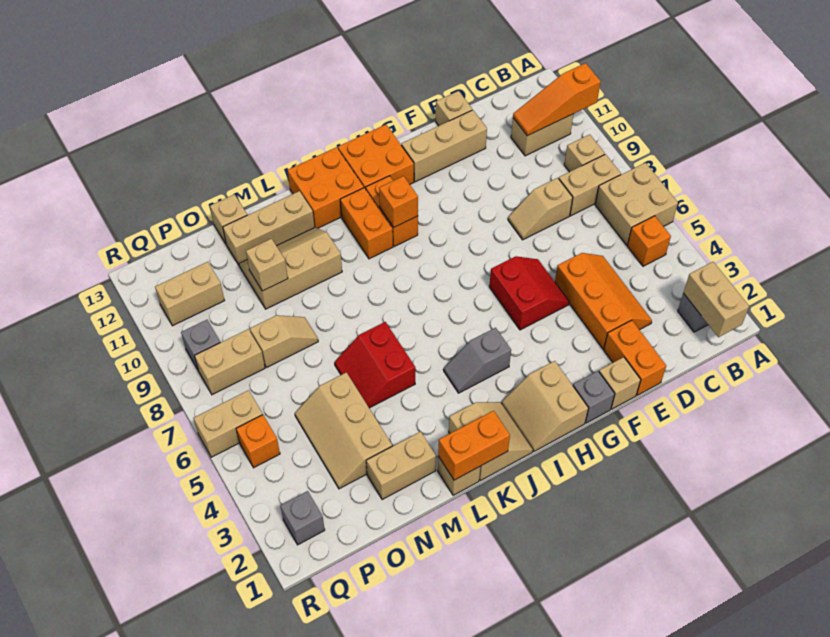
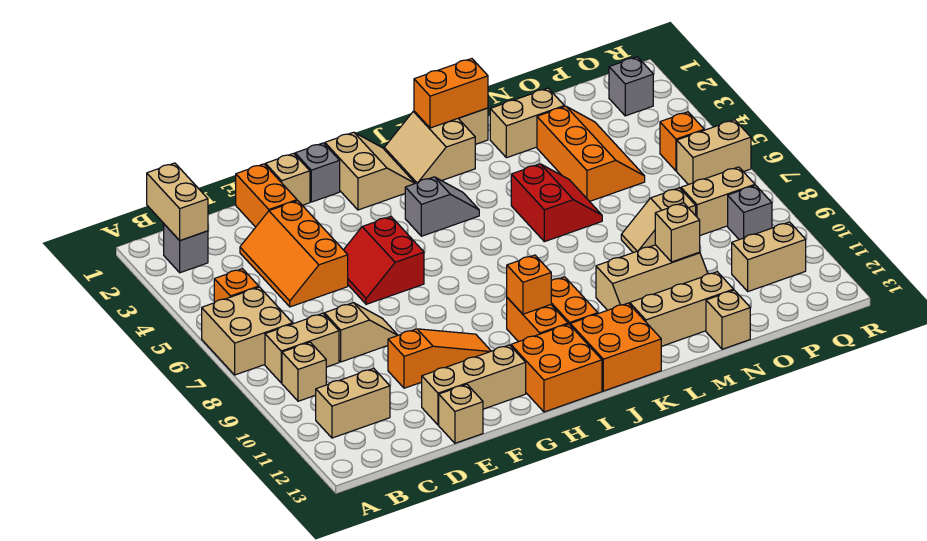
orange slope A11:C11 level 2 top A -> orange slope E10:G10 level 1 top E
tan slope N3:O5 level 1 top N -> orange slope N3:O5 level 1 top N

